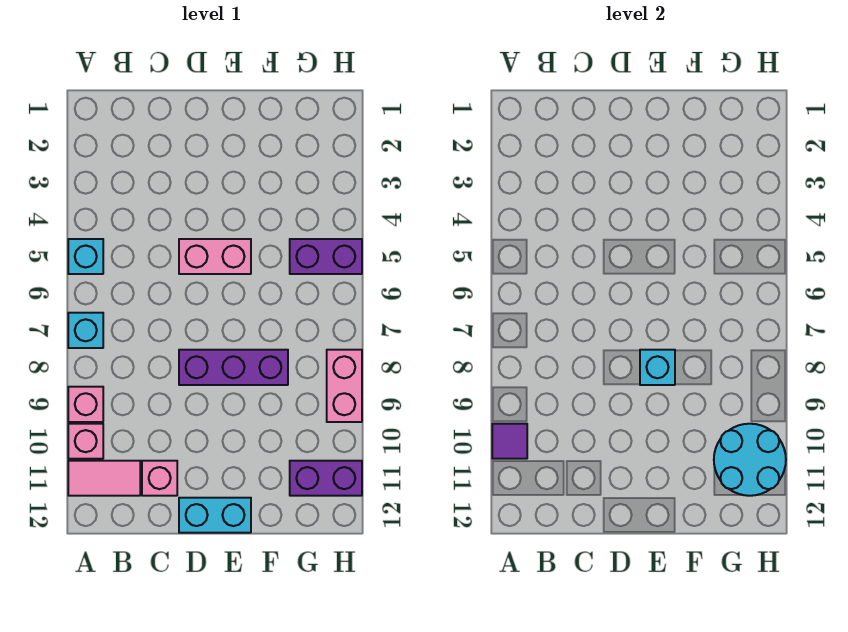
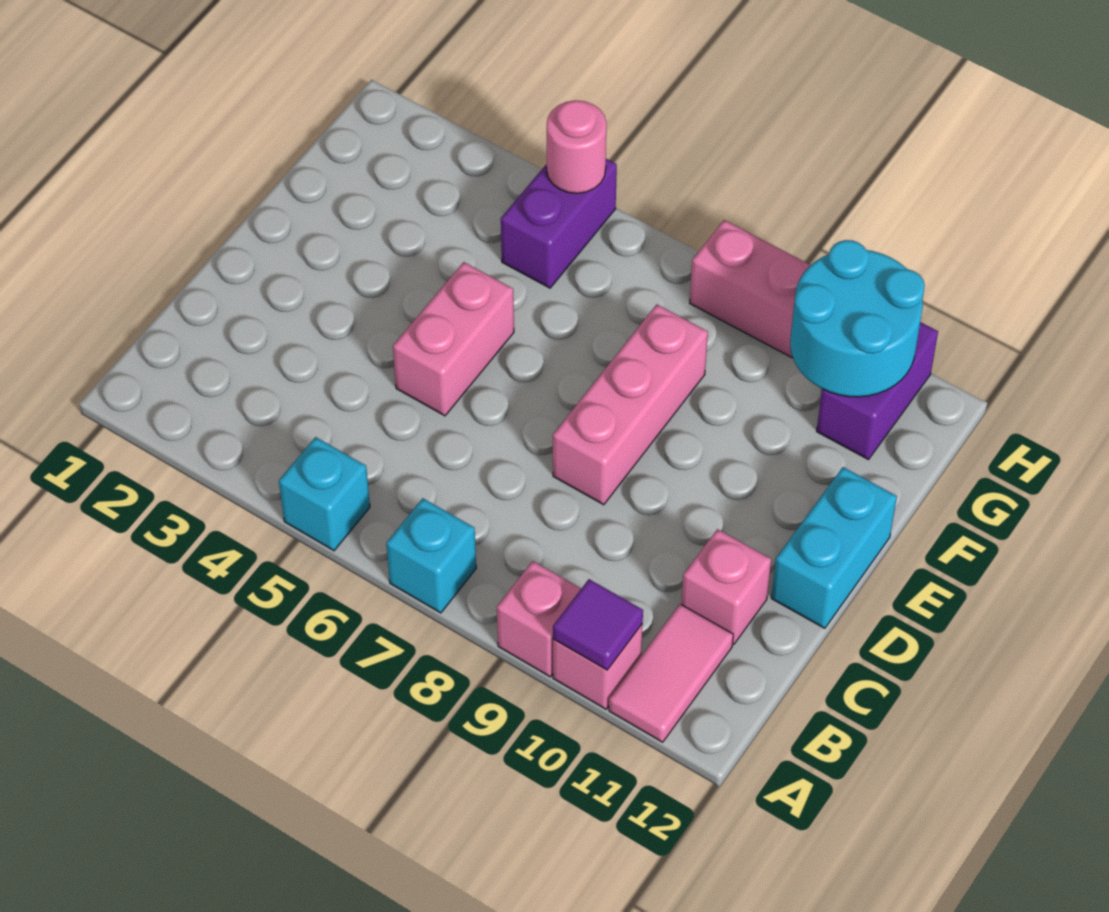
purple brick D8:F8 level 1 -> pink brick D8:F8 level 1
cyan brick E8 level 2 -> none
none -> pink round brick H5 level 2

